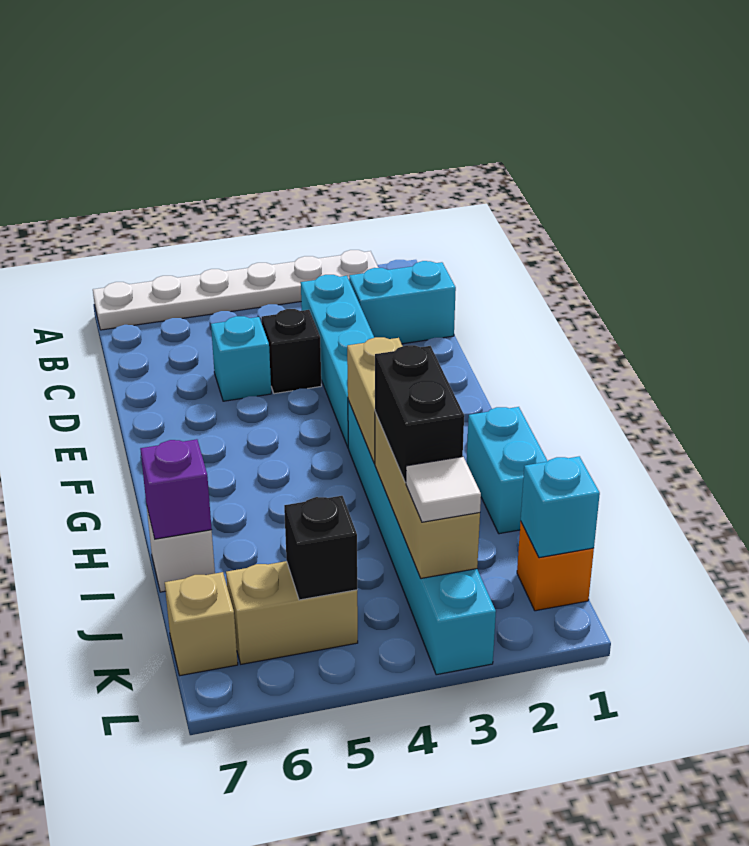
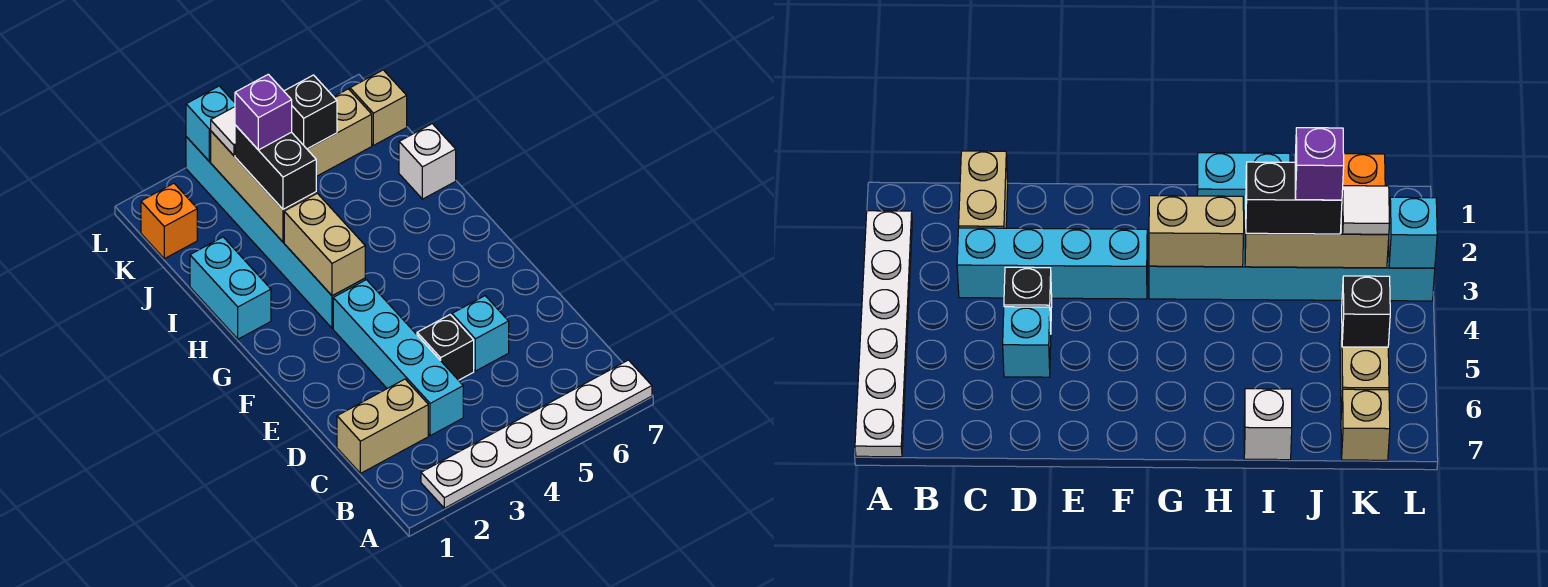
cyan brick C1:C2 level 1 -> tan brick C1:C2 level 1
purple brick I7 level 2 -> purple brick J3 level 4
cyan brick K1 level 2 -> cyan brick L3 level 2

